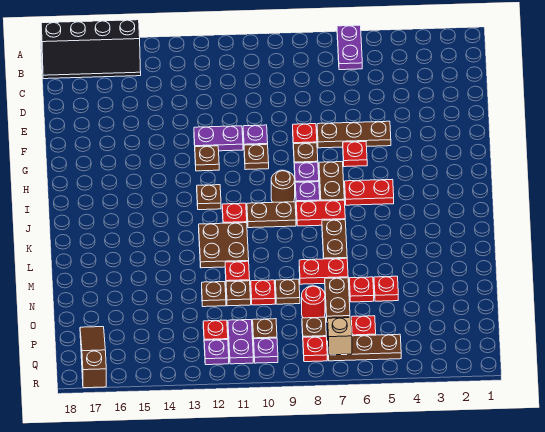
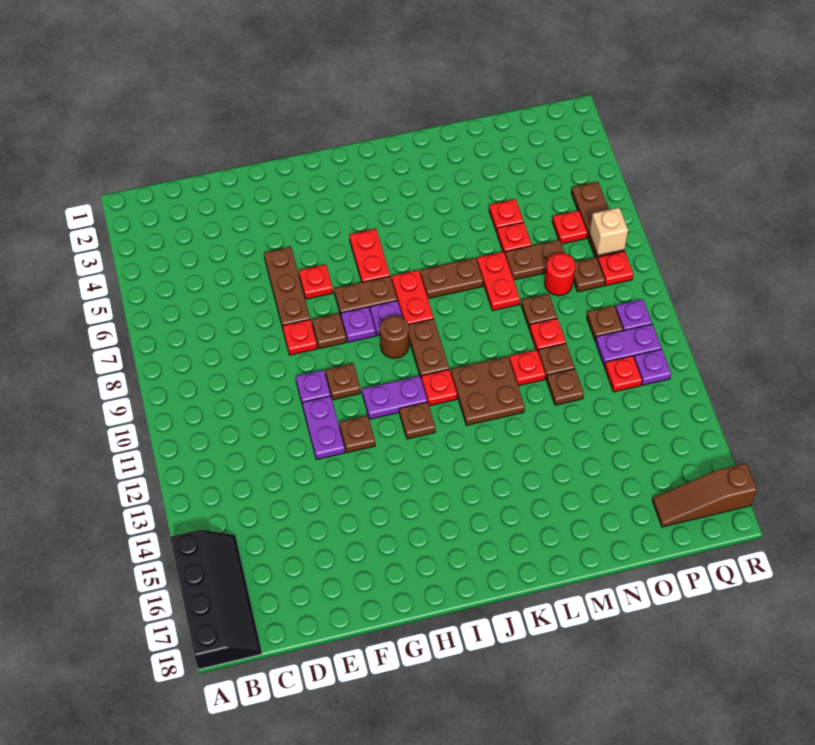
purple plate A6:B6 level 1 -> purple plate H11:I11 level 1

